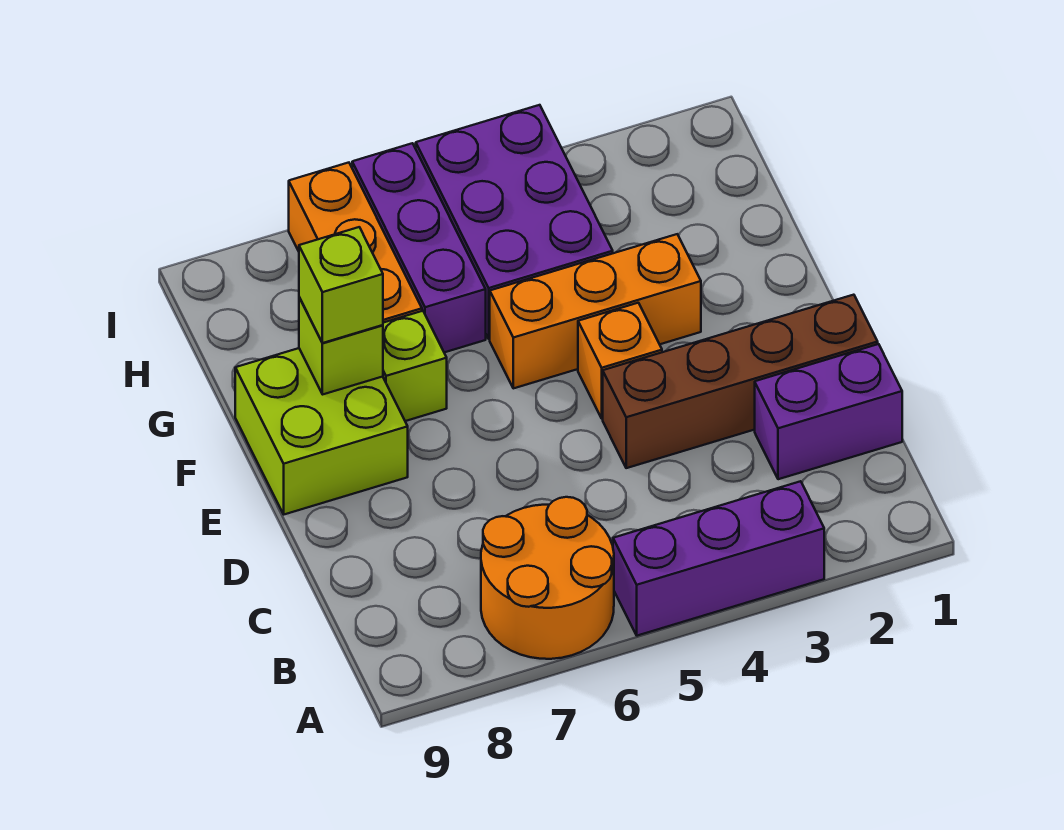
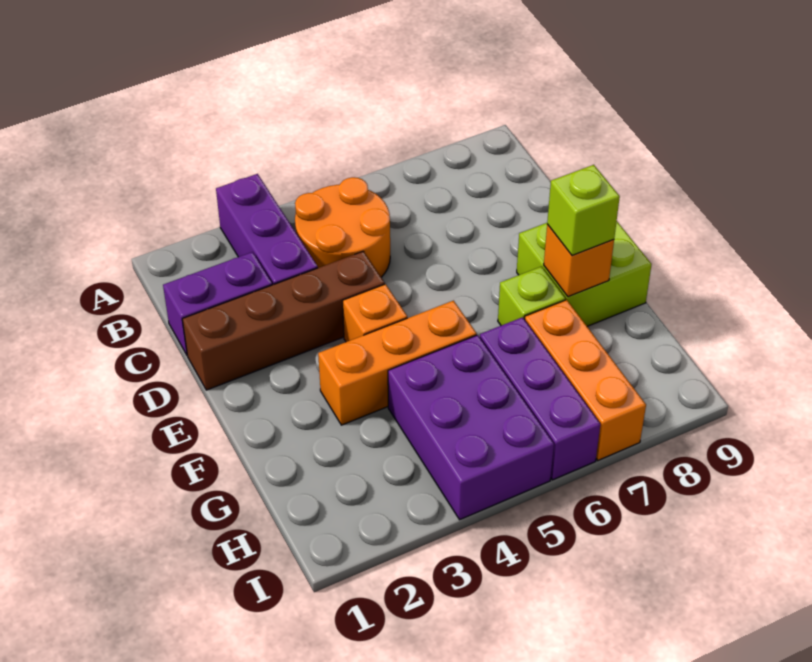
purple brick A3:A5 level 1 -> purple brick A3:C3 level 1
orange round brick A6:B7 level 1 -> orange round brick B4:C5 level 1
lime brick F8 level 2 -> orange brick F8 level 2

